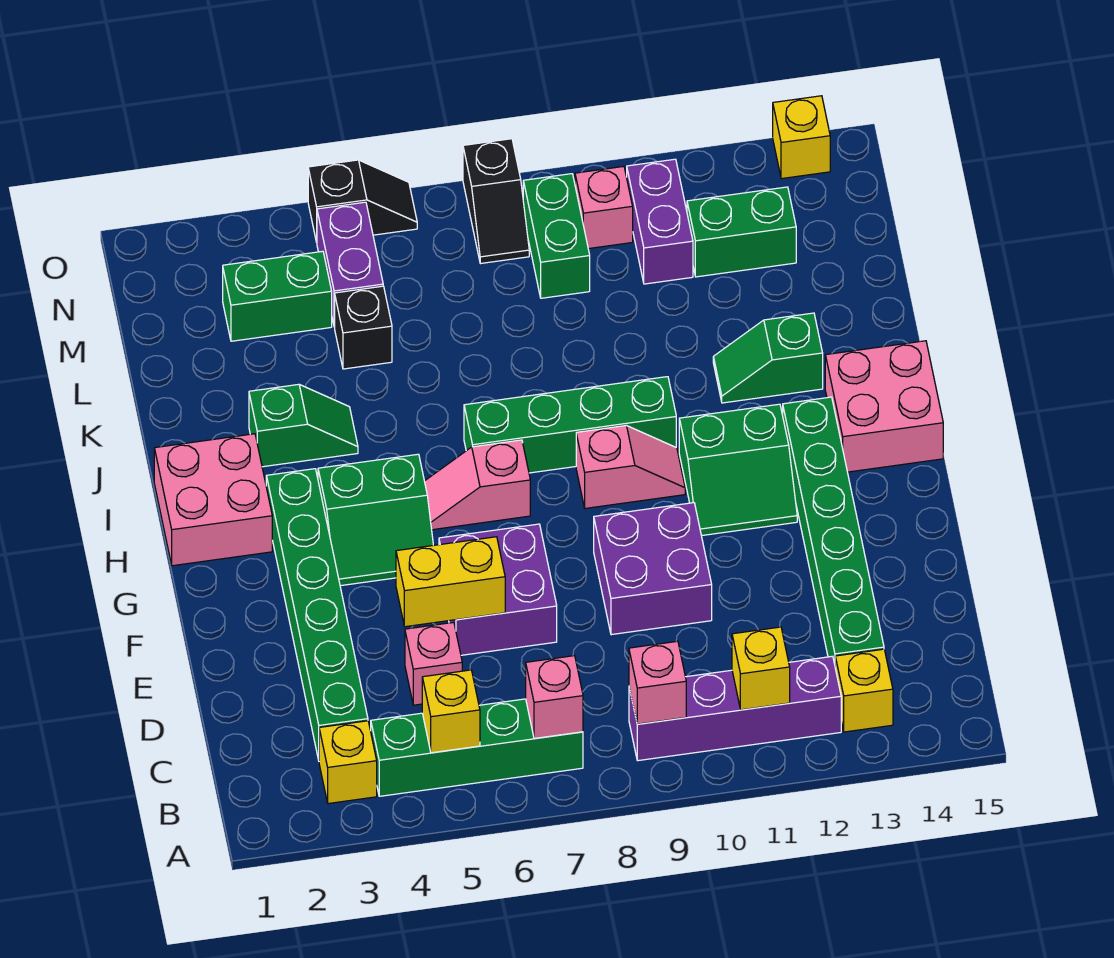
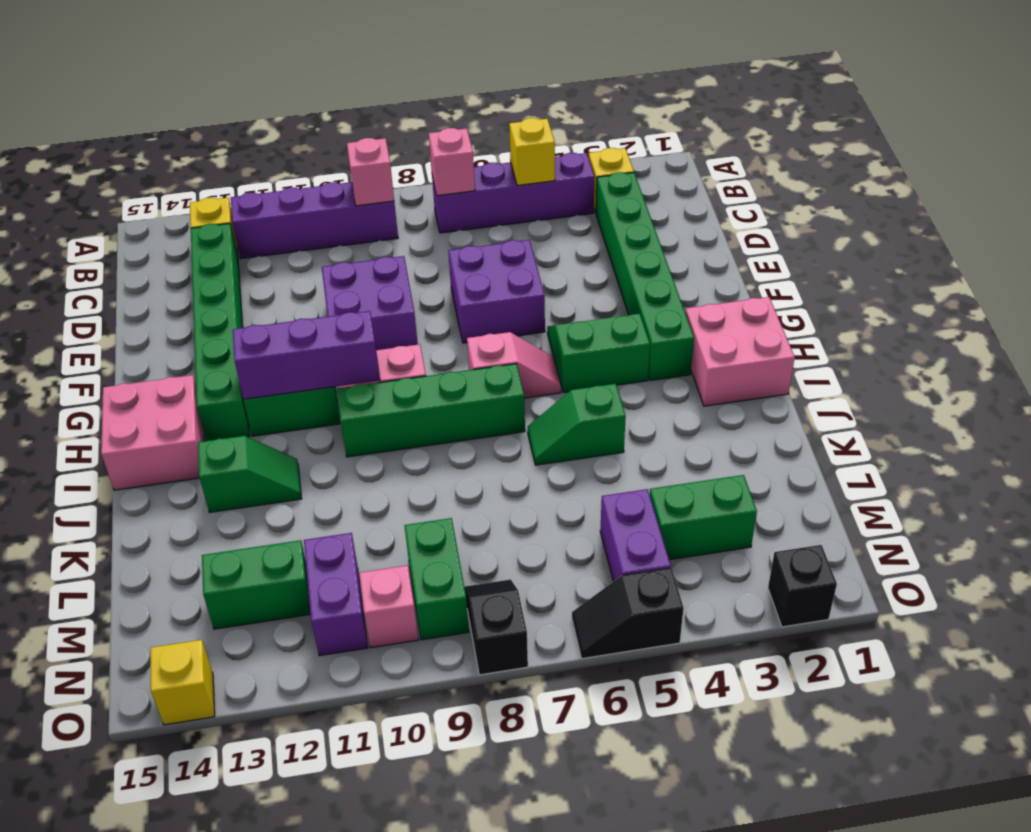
green brick B4:B7 level 1 -> purple brick B4:B7 level 1
yellow brick B11 level 2 -> none
pink brick D5 level 1 -> none
yellow brick E5:E6 level 2 -> none
none -> purple brick H10:H12 level 2
green slope J3:J4 level 1 top 3 -> green slope J5:J6 level 1 top 5
black brick L5 level 1 -> black brick O2 level 1

